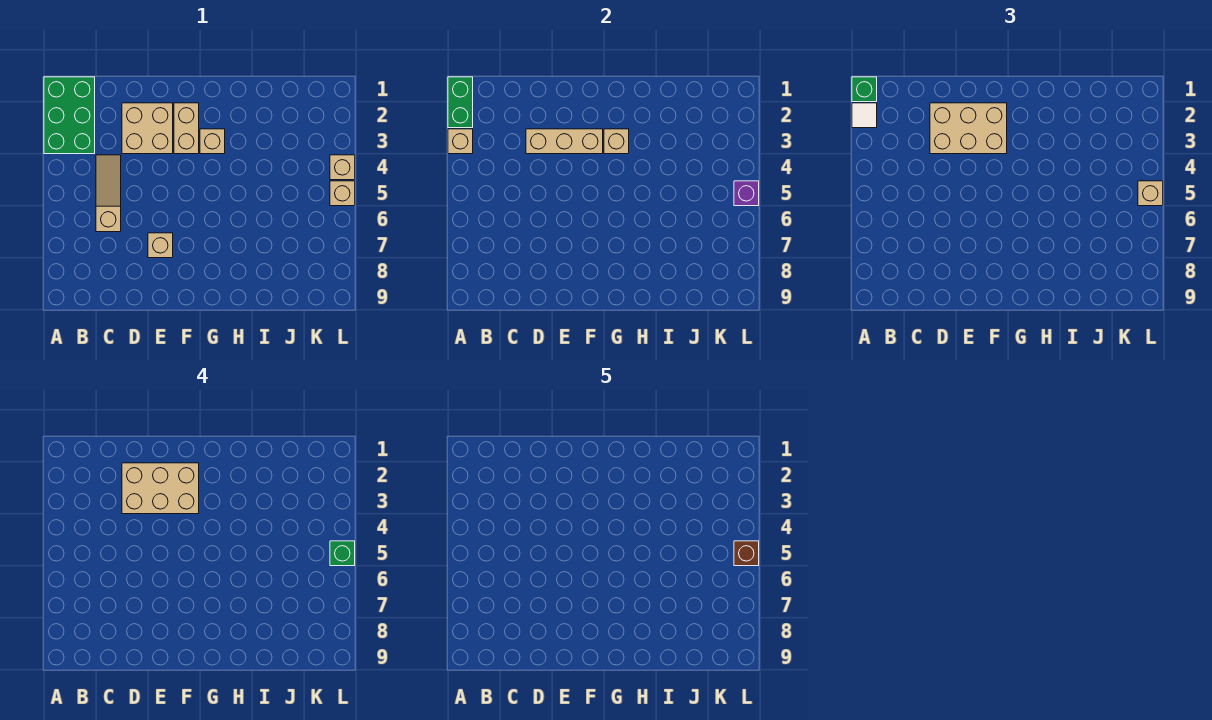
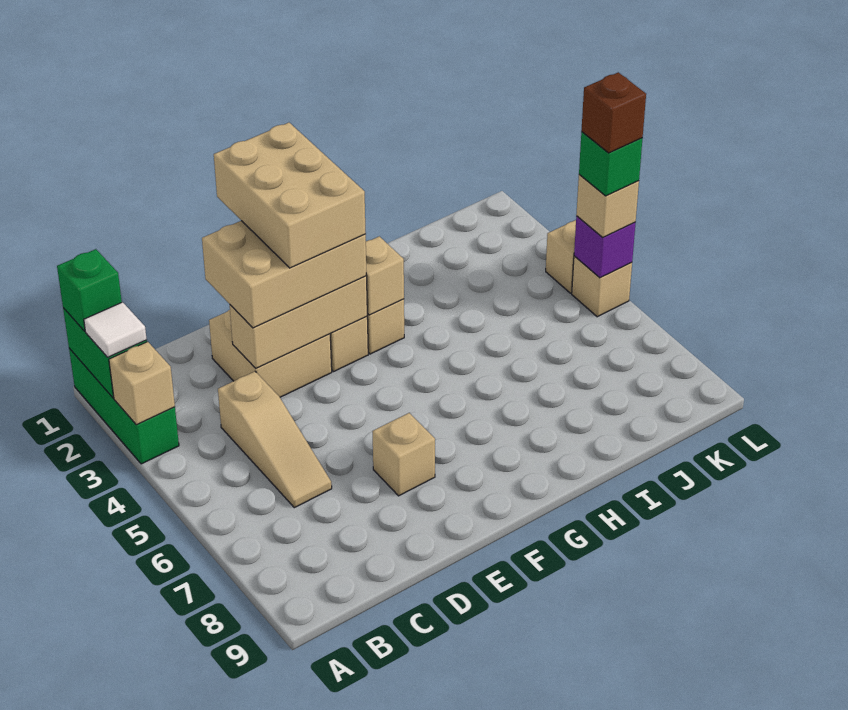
green brick A1:B3 level 1 -> green brick A1:A3 level 1
tan slope C4:C6 level 1 top 6 -> tan slope C4:C6 level 1 top 4
tan brick D2:F3 level 4 -> tan brick E1:F3 level 4

